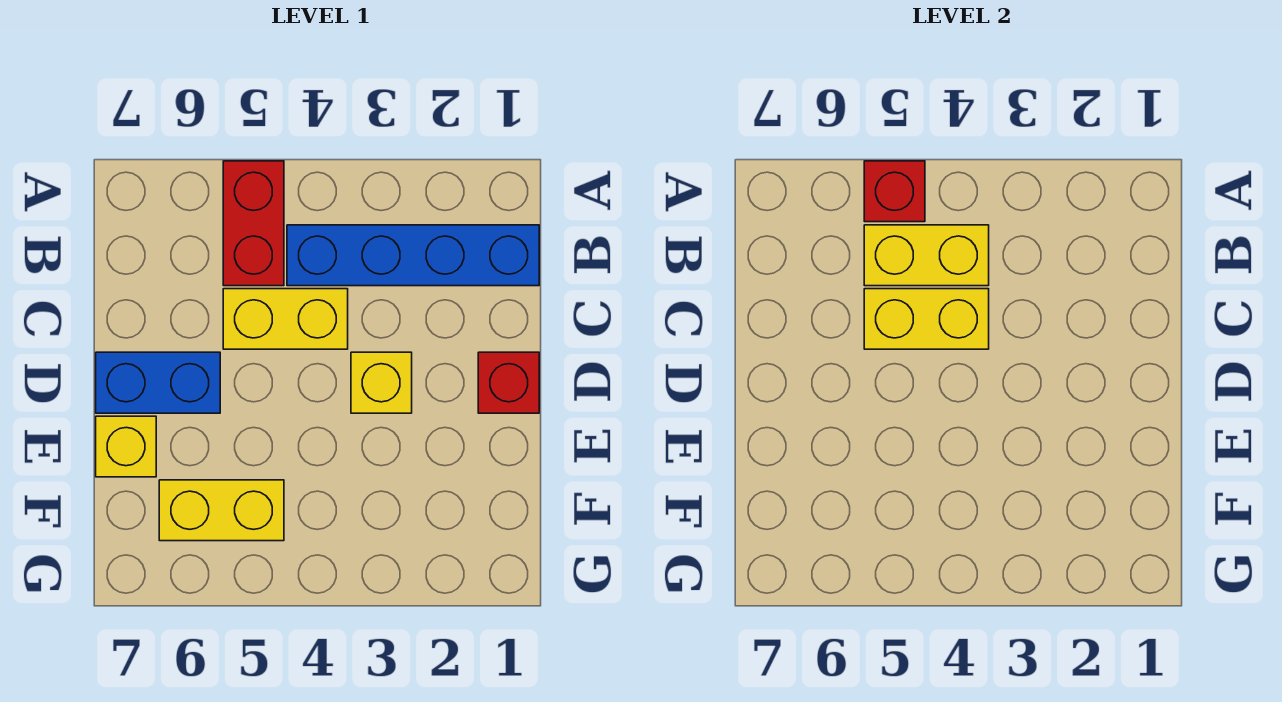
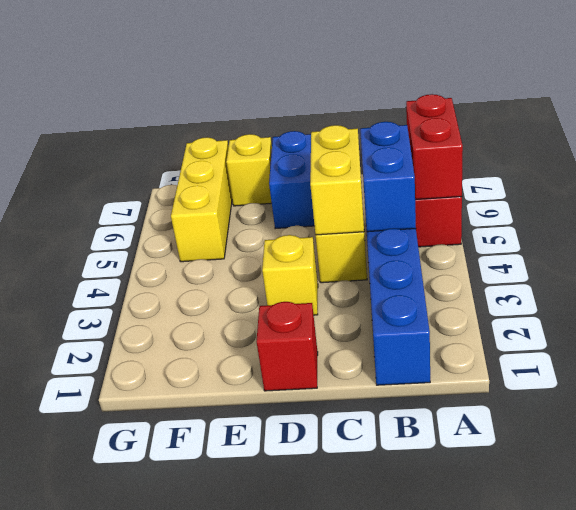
red brick A5 level 2 -> red brick A5:A6 level 2
yellow brick B4:B5 level 2 -> blue brick B4:B5 level 2
yellow brick F5:F6 level 1 -> yellow brick F5:F7 level 1

